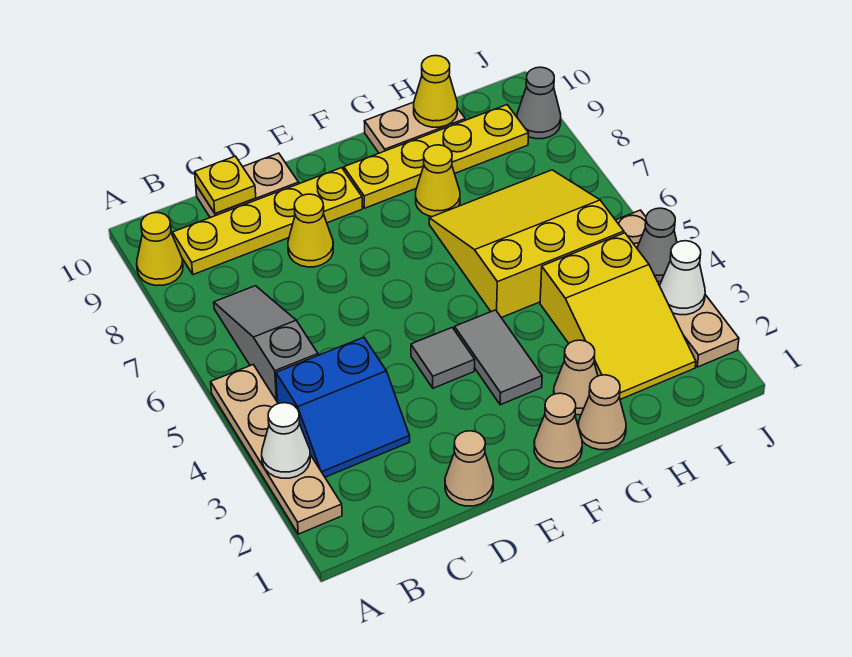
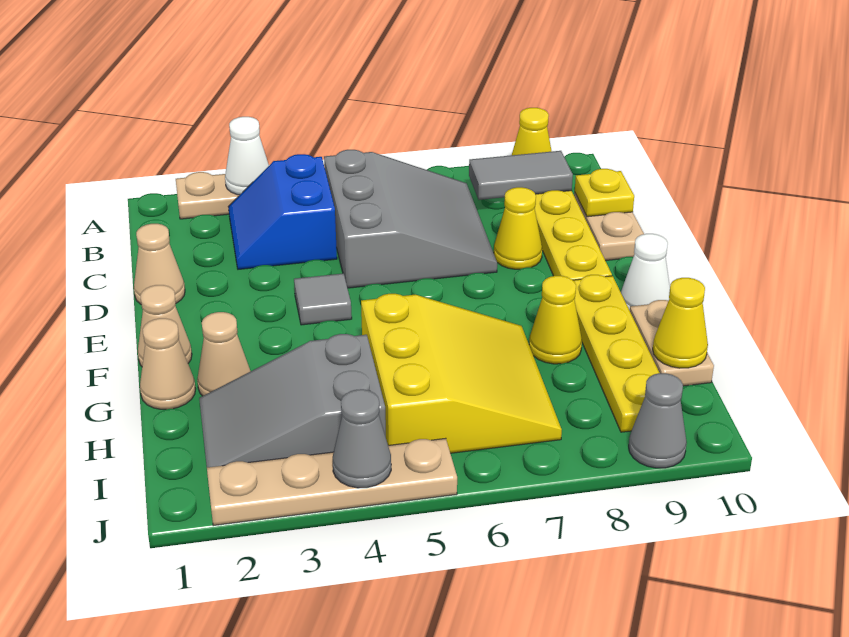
grey slope B5:B7 level 1 top 5 -> grey slope B5:D7 level 1 top 5
grey tile F3:F4 level 1 -> grey tile B8:B9 level 2
yellow slope H2:I4 level 1 top 4 -> grey slope H2:I4 level 1 top 4
white cone J3 level 2 -> white cone F10 level 1

